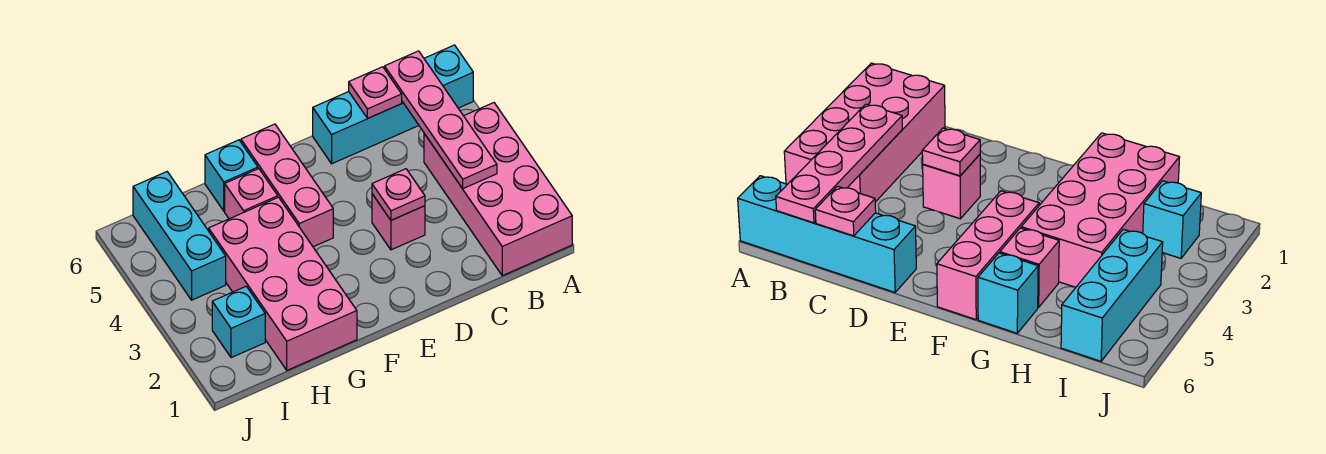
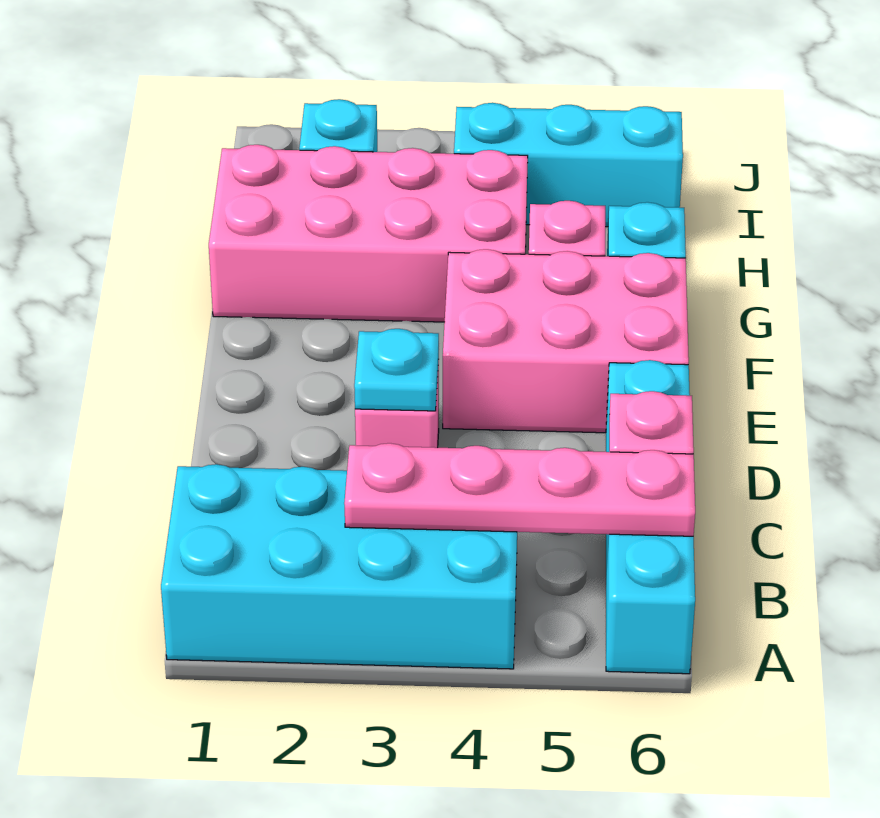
pink brick A1:B4 level 1 -> cyan brick A1:B4 level 1
pink plate D3 level 2 -> cyan plate D3 level 2
pink brick F4:F6 level 1 -> pink brick E4:F6 level 1

